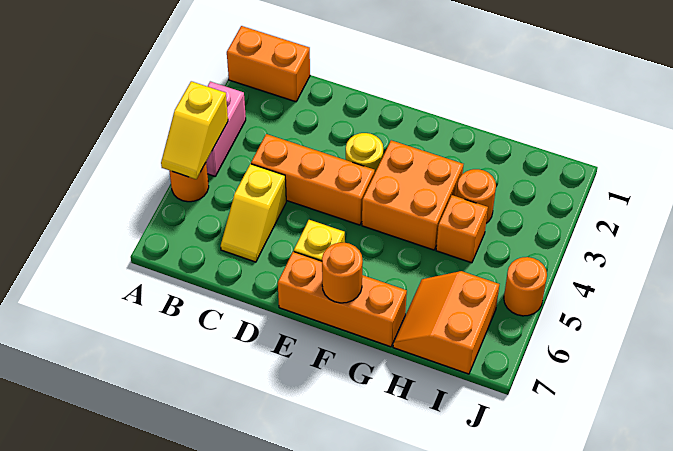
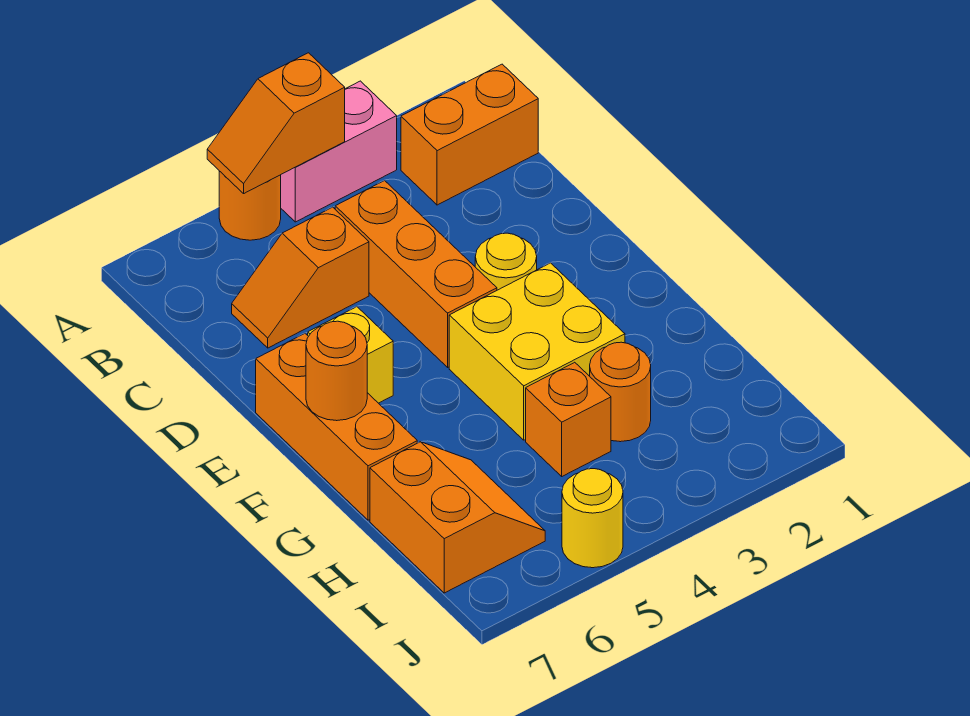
orange brick A1:B1 level 1 -> orange brick B1:B2 level 1
yellow slope A4:A5 level 2 top 4 -> orange slope A4:A5 level 2 top 4
yellow slope C5:C6 level 1 top 5 -> orange slope C5:C6 level 1 top 5
orange brick F3:G4 level 1 -> yellow brick F3:G4 level 1
orange slope H6:I7 level 1 top I -> orange slope H6:I7 level 1 top 7
orange round brick J5 level 1 -> yellow round brick J5 level 1

